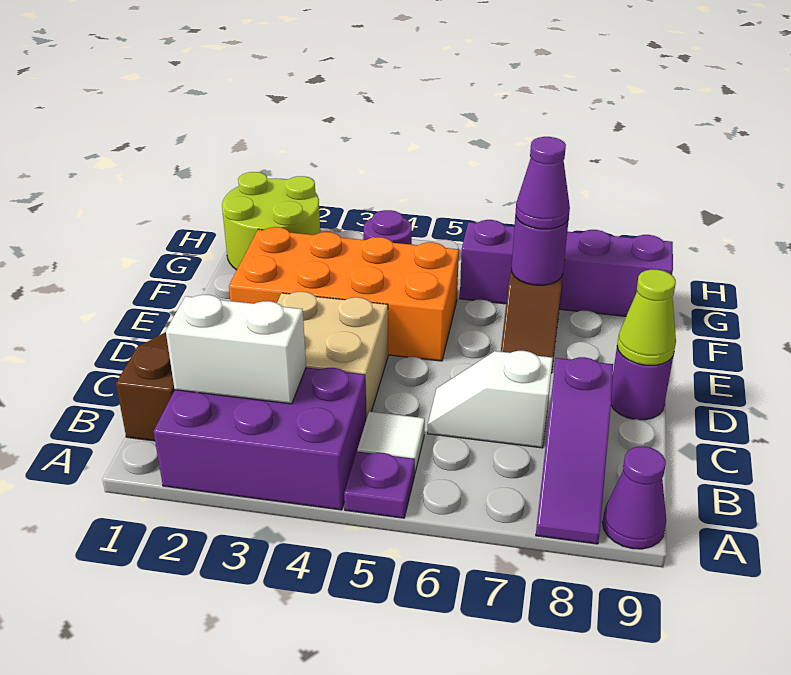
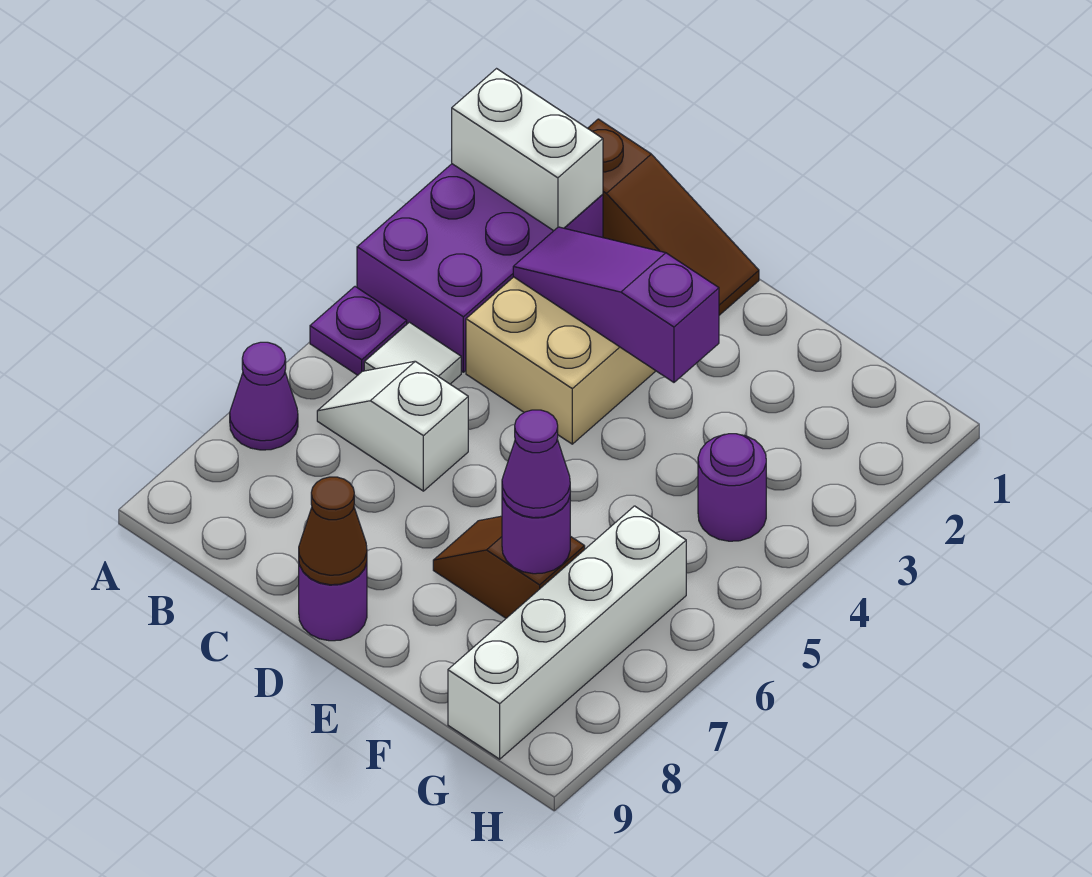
purple slope A8:C8 level 1 top C -> purple slope C3:E3 level 2 top E
purple cone A9 level 1 -> purple cone A7 level 1
white brick B2:B3 level 2 -> white brick A2:B2 level 2
white slope C6:C7 level 1 top 7 -> white slope B6:C6 level 1 top C
lime cone D9 level 2 -> brown cone D9 level 2
orange brick E2:F5 level 1 -> none
lime round brick G1:H2 level 1 -> none
purple brick G6:G9 level 1 -> white brick G6:G9 level 1

